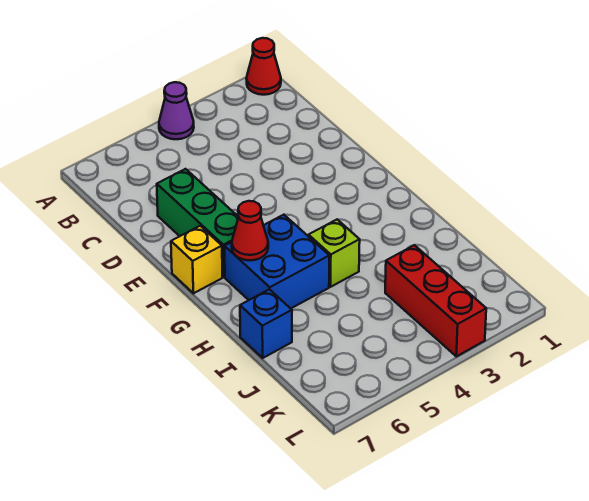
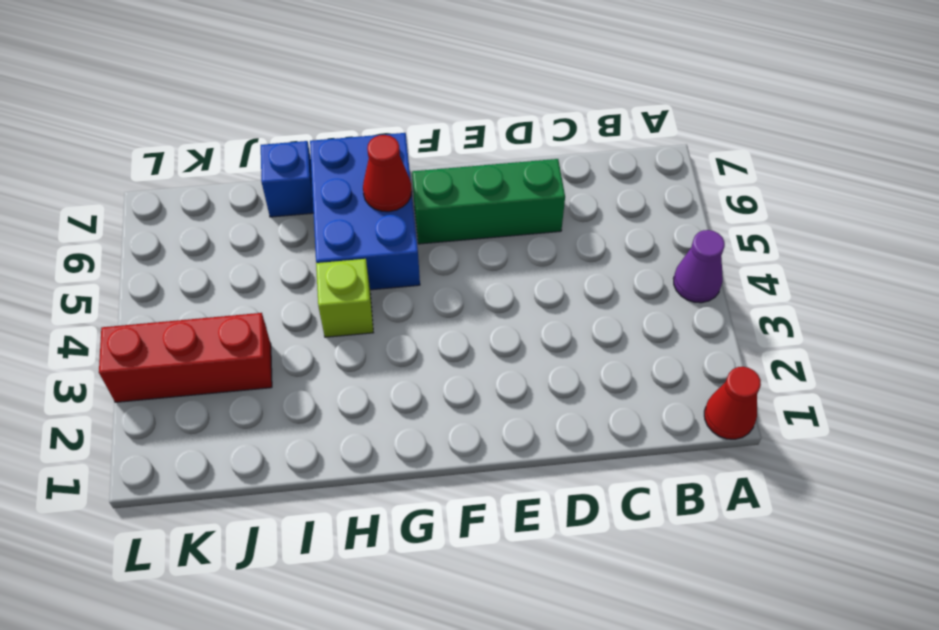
yellow brick F7 level 1 -> none
blue brick G5:H6 level 1 -> blue brick G5:H7 level 1

